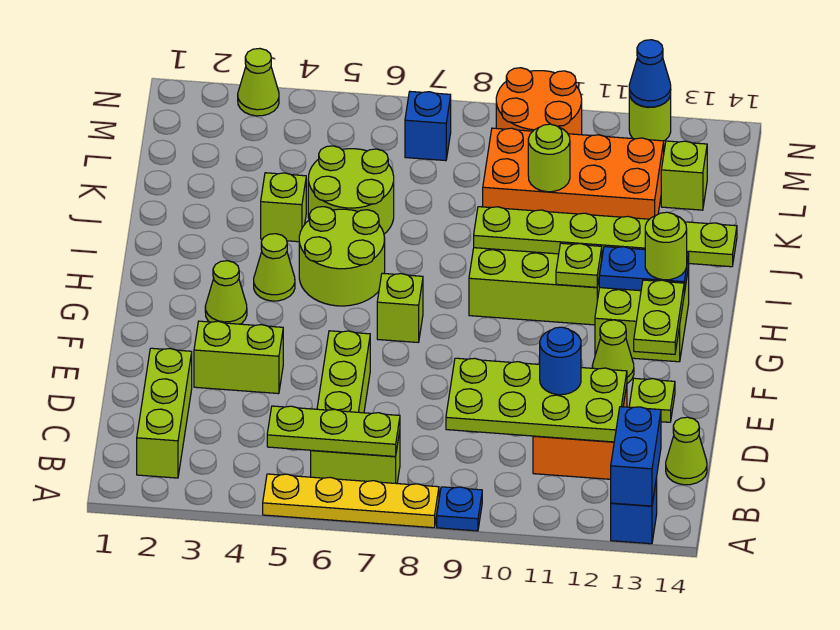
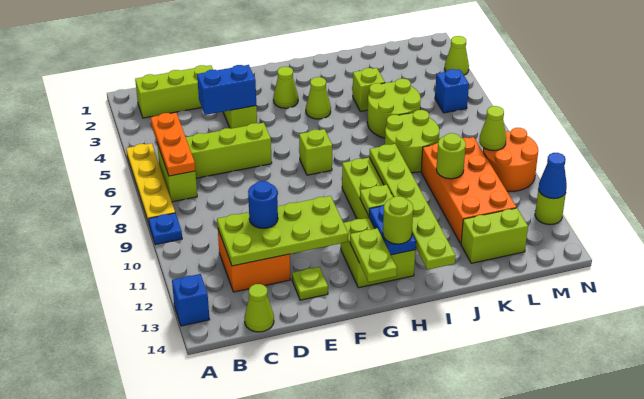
blue brick A13:B13 level 2 -> blue brick D4:E4 level 2
lime plate B5:B7 level 2 -> orange plate B5:B7 level 2
lime plate C9:D12 level 2 -> lime plate C11:F12 level 2
lime cone F12 level 1 -> lime cone M9 level 2
lime plate F13:G13 level 2 -> lime plate G13:G14 level 2
lime round brick H5:I6 level 1 -> lime round brick J7:K8 level 1
lime brick L13 level 1 -> lime brick K13:L13 level 1
blue brick M7 level 1 -> blue brick M5 level 1

